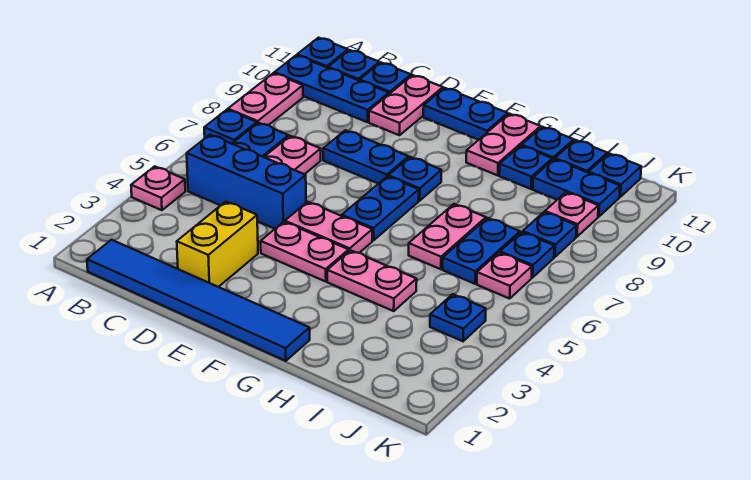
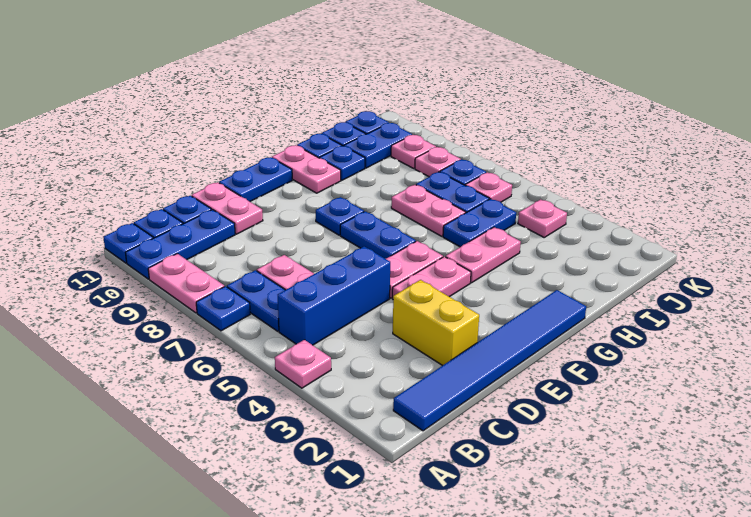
blue plate D8:E8 level 1 -> blue plate H5:I5 level 1
blue plate J4 level 1 -> pink plate J4 level 1
blue plate J8 level 1 -> pink plate J8 level 1

